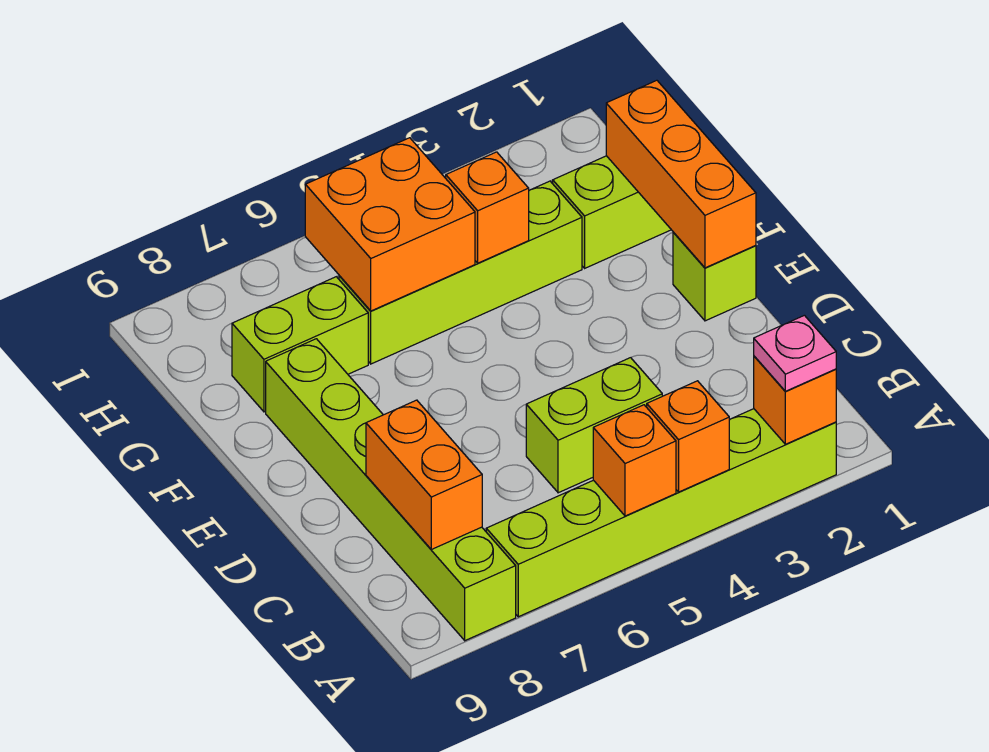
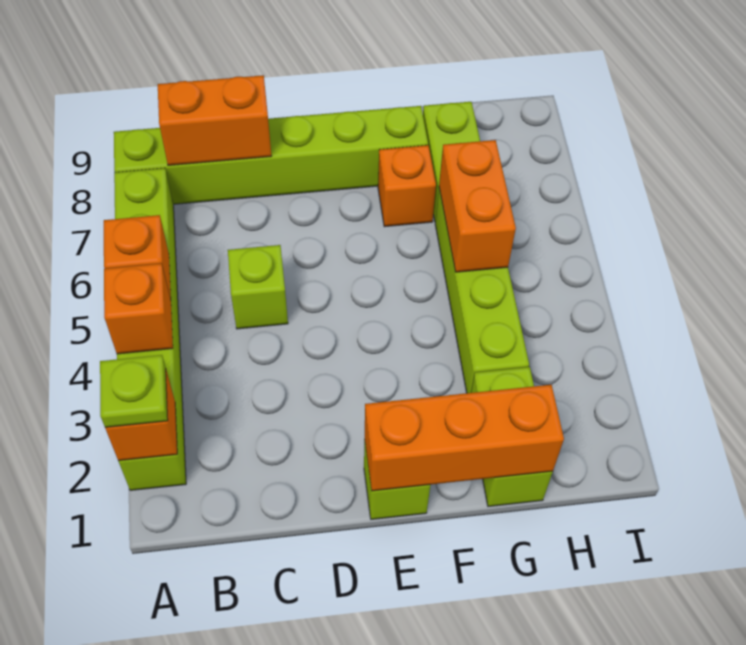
pink plate A2 level 3 -> lime plate A2 level 3
lime brick C4:C5 level 1 -> lime brick C5 level 1
orange brick G4 level 2 -> orange brick F7 level 1
orange brick G5:H6 level 2 -> orange brick G5:G6 level 2

